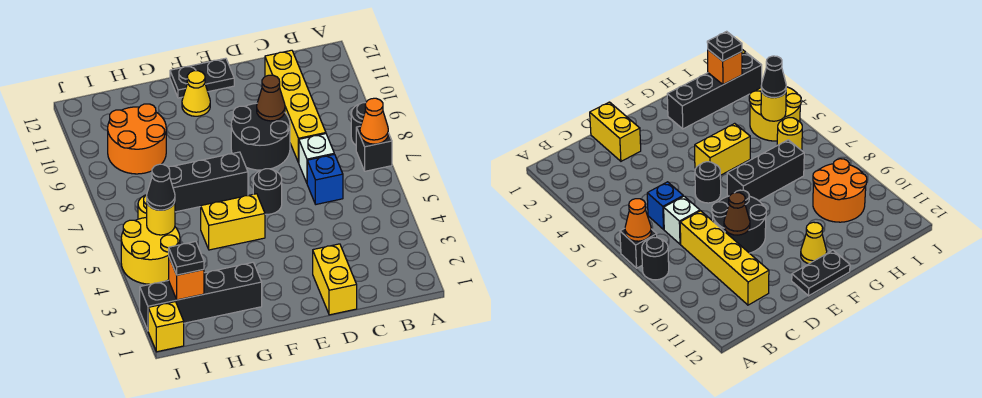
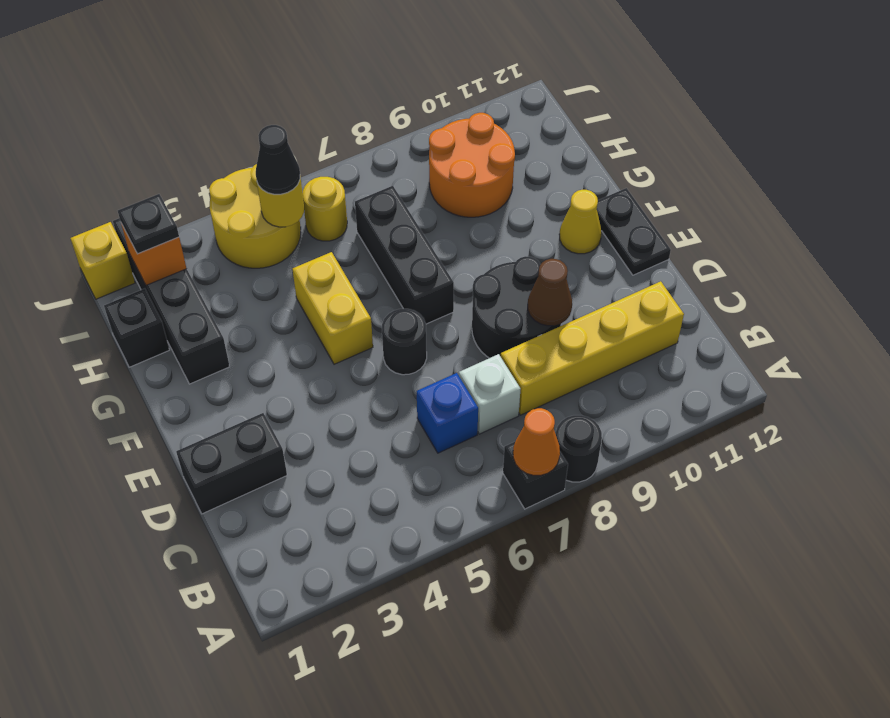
yellow brick D1:D2 level 1 -> black brick D1:D2 level 1
none -> black brick H1 level 1

